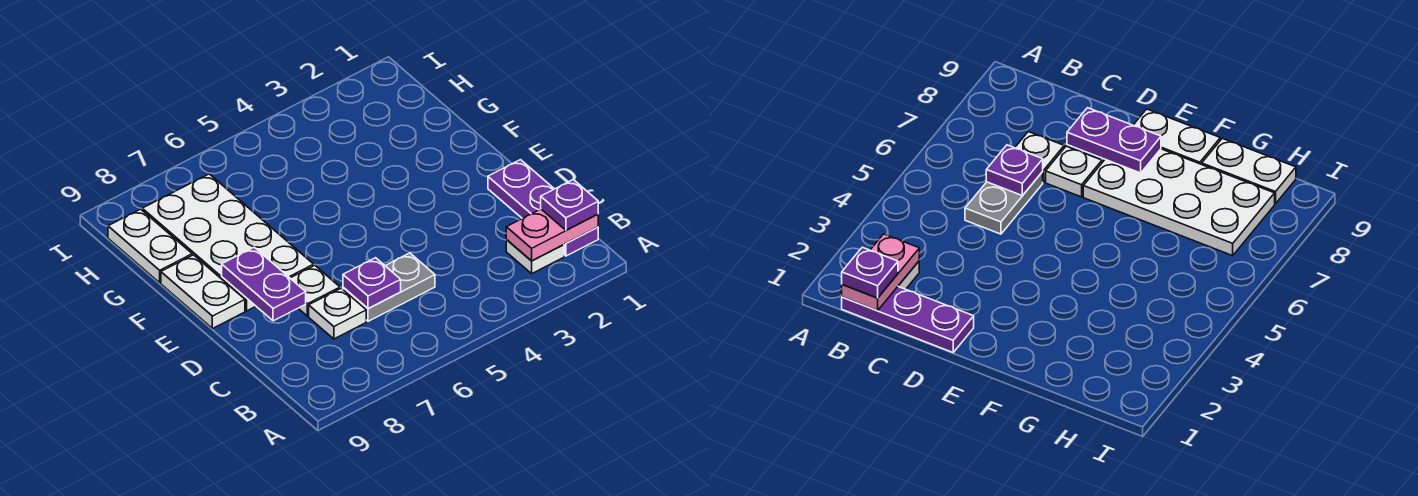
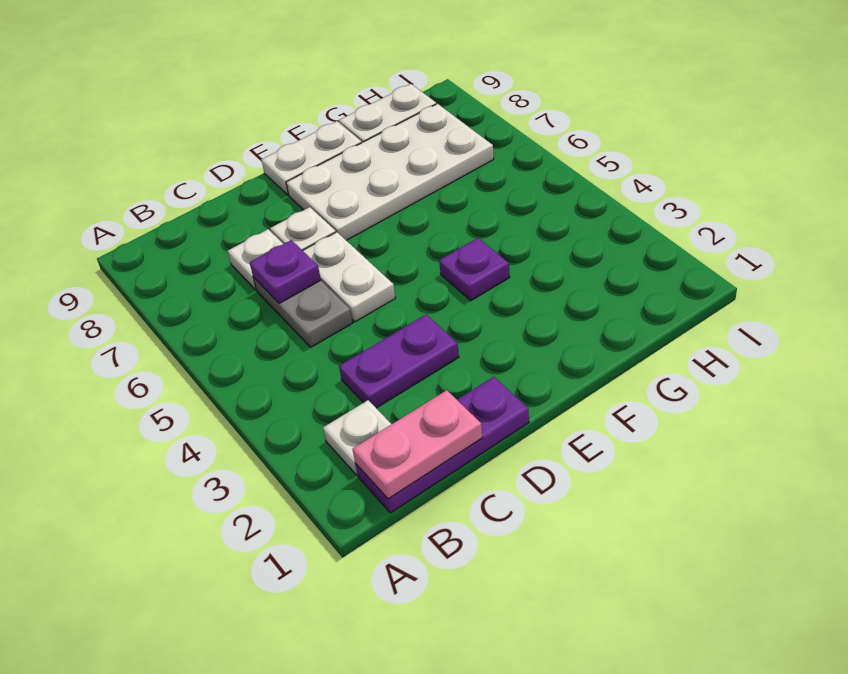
pink plate B1:B2 level 2 -> pink plate B1:C1 level 2
purple plate B1 level 3 -> purple plate F4 level 1
none -> white plate D5:D6 level 1
purple plate D8:E8 level 2 -> purple plate C3:D3 level 1

